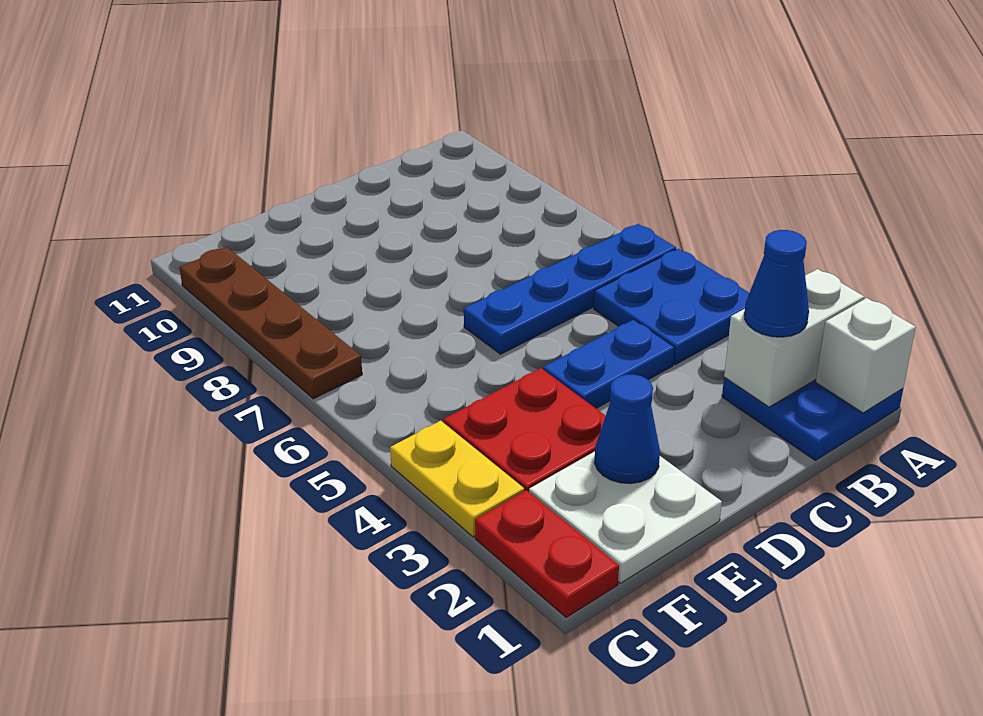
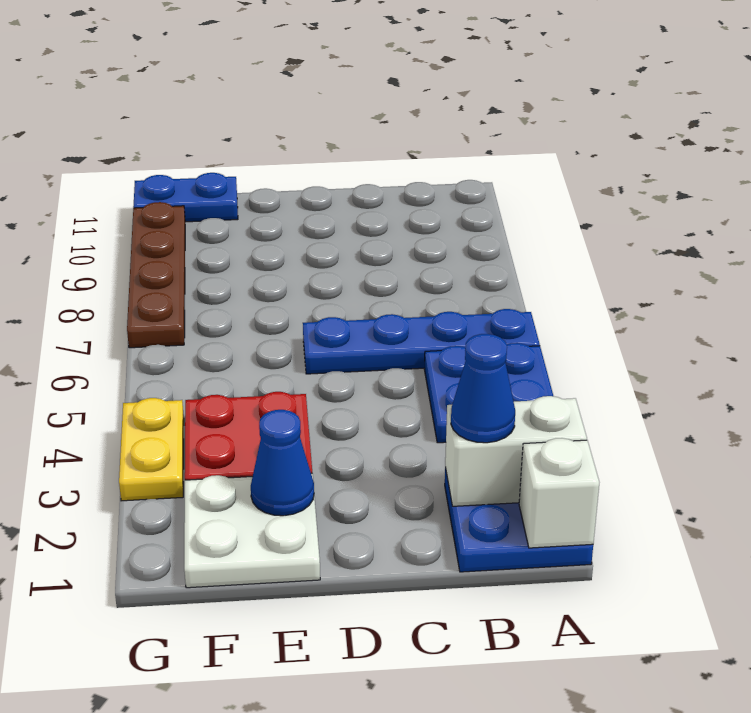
blue plate C4:D4 level 1 -> blue plate F11:G11 level 1
red plate G1:G2 level 1 -> none

